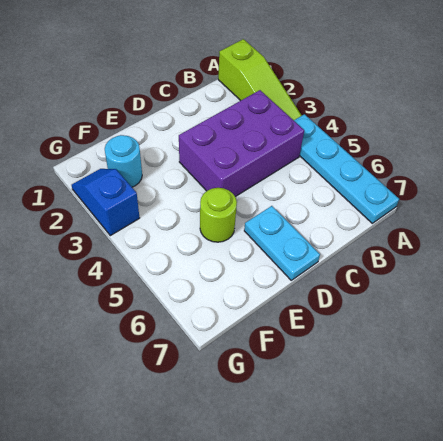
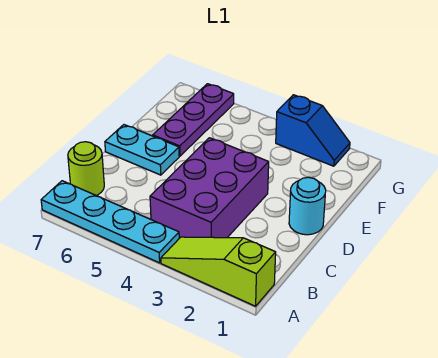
lime round brick E5 level 1 -> lime round brick B7 level 1
none -> purple plate E6:G6 level 1
cyan round brick F2 level 1 -> cyan round brick D1 level 1

